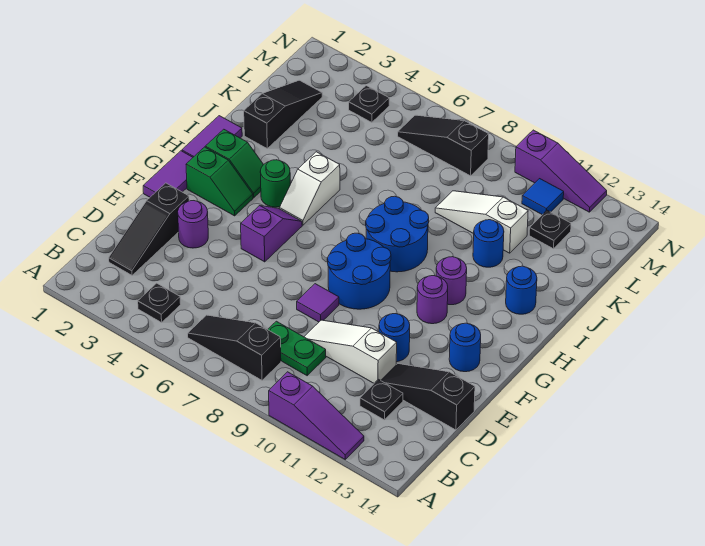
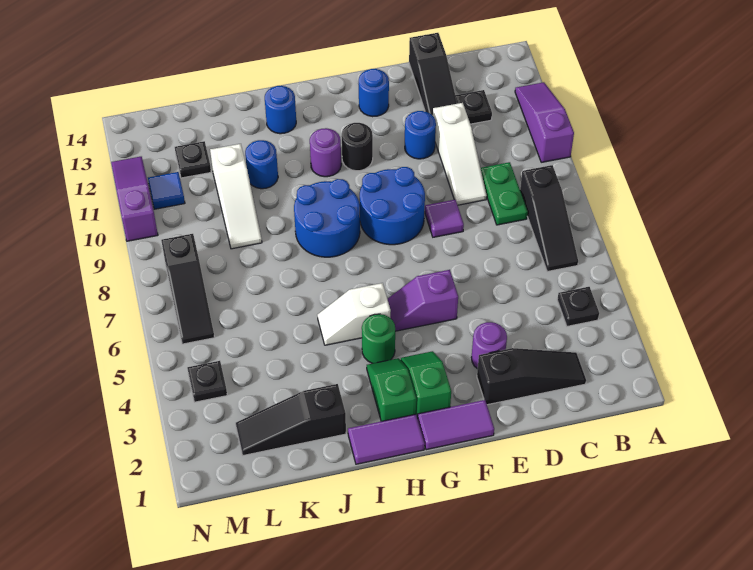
purple round brick G11 level 1 -> black round brick G11 level 1
white slope H5:I5 level 1 top I -> white slope H5:I5 level 1 top H

